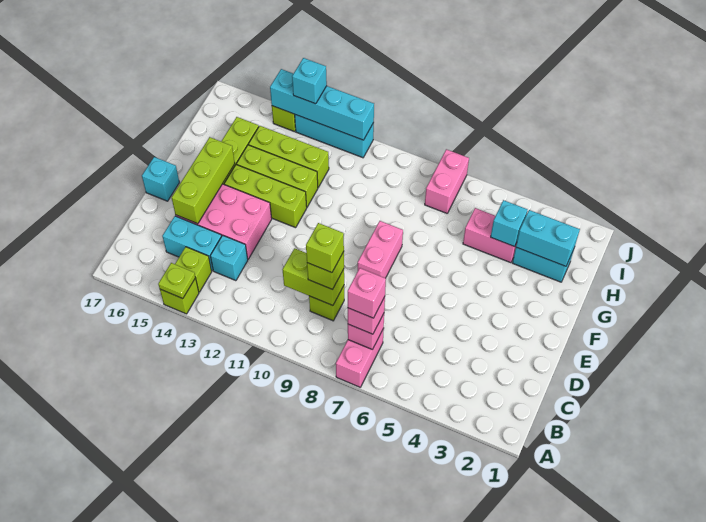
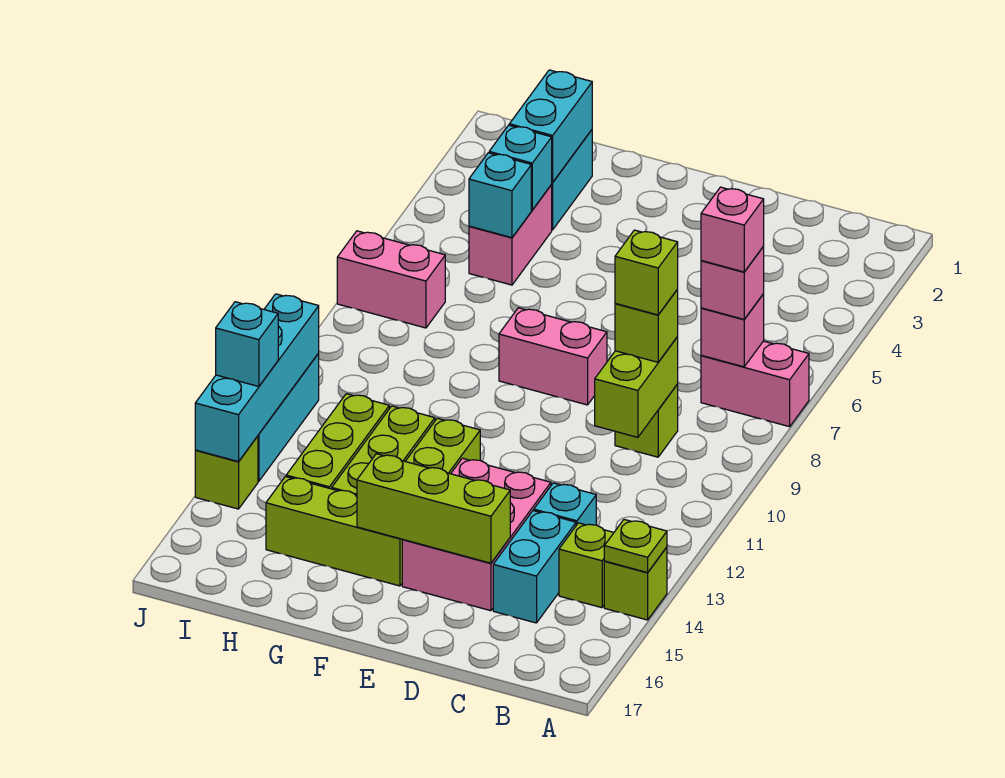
cyan brick E17 level 1 -> cyan brick H5 level 2

